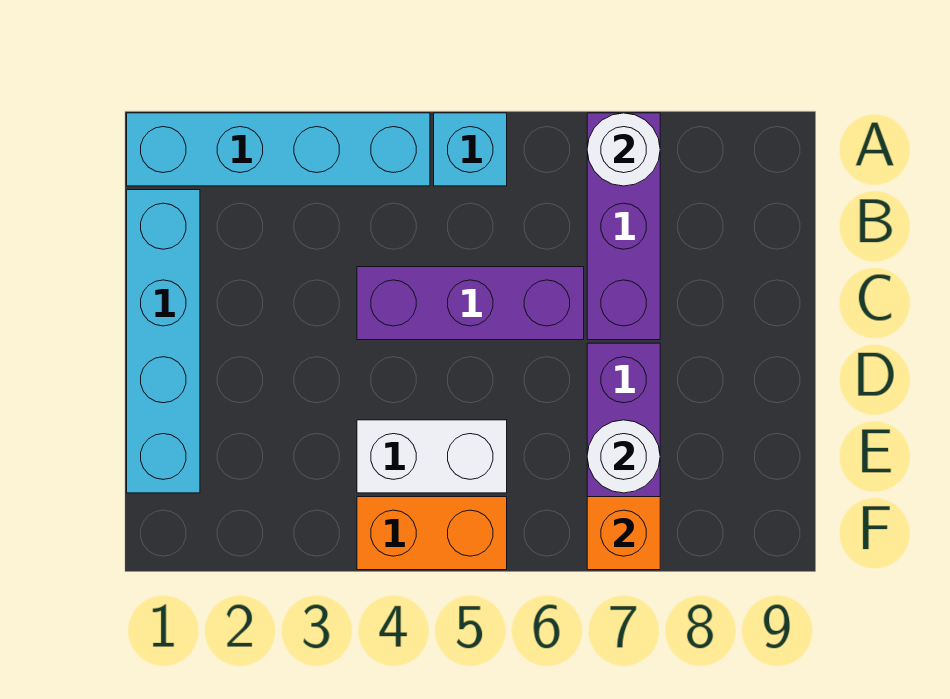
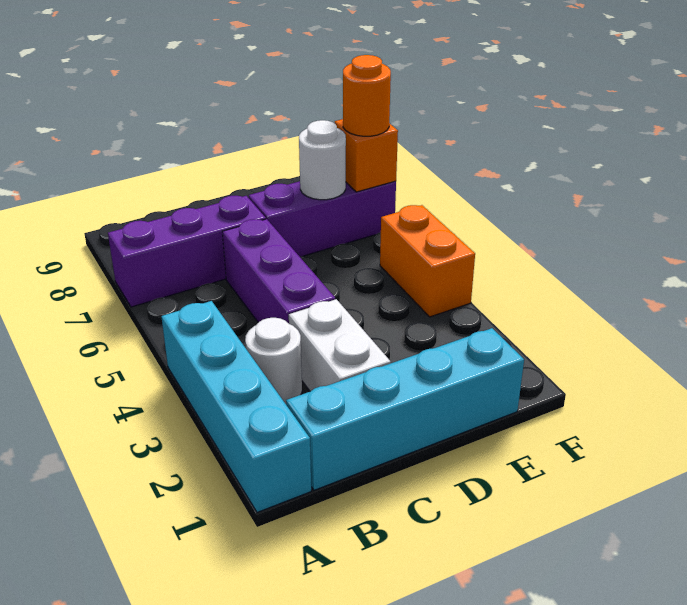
cyan brick A5 level 1 -> none
white round brick A7 level 2 -> white round brick B3 level 1
white brick E4:E5 level 1 -> white brick C2:C3 level 1
none -> orange round brick F7 level 3

